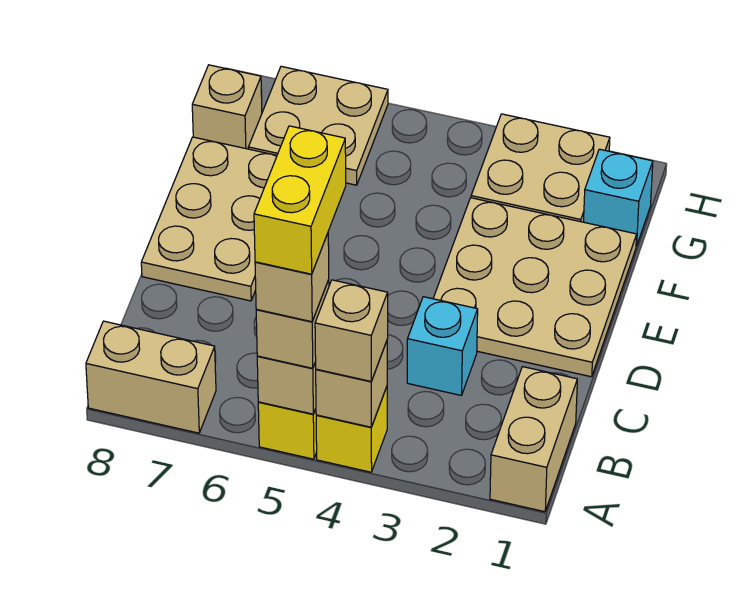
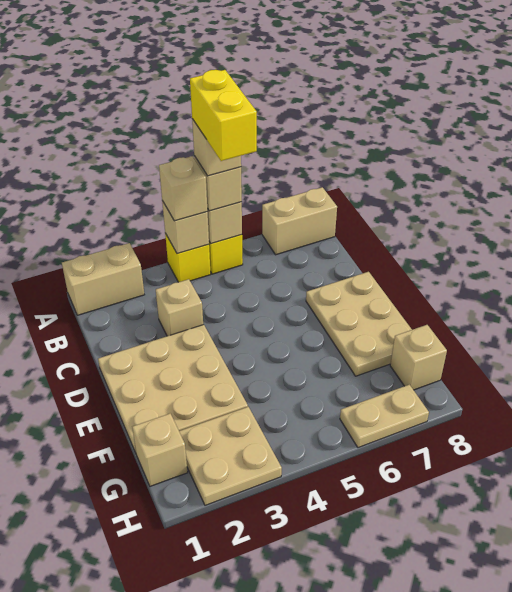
tan brick A1:B1 level 1 -> tan brick A1:A2 level 1
cyan brick C3 level 1 -> tan brick C3 level 1
cyan brick G1 level 1 -> tan brick G1 level 1
tan plate G6:H7 level 1 -> tan plate H6:H7 level 1

